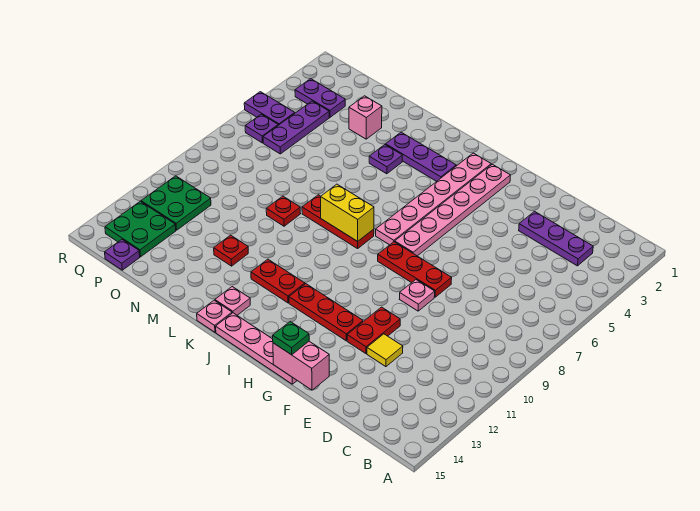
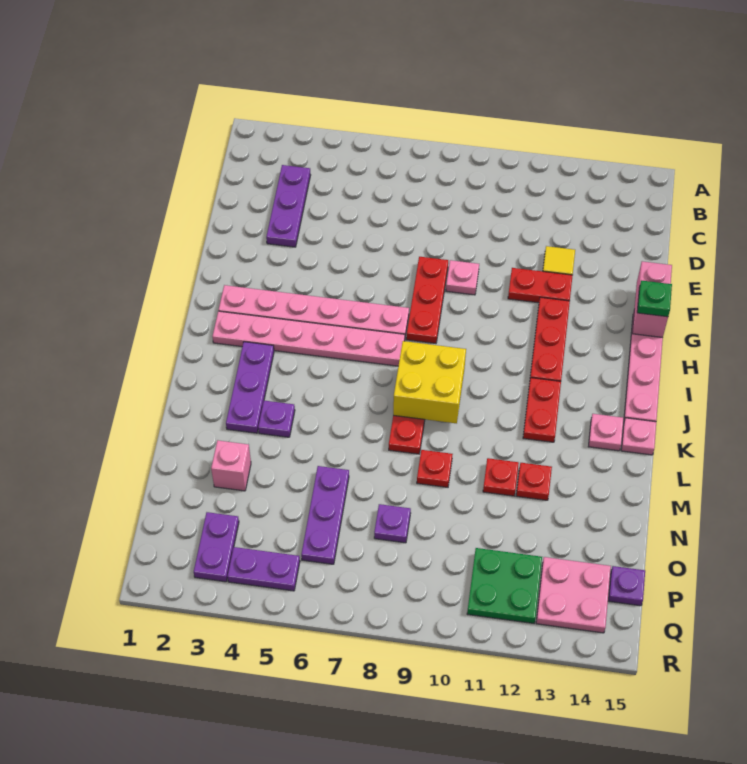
yellow brick J8:K8 level 2 -> yellow brick J8:K9 level 2
none -> red plate M11 level 1
purple plate P4:P6 level 1 -> purple plate N6:P6 level 1
green plate P13:Q14 level 1 -> pink plate P13:Q14 level 1
purple plate Q5:R5 level 1 -> purple plate Q4:Q5 level 1
purple plate Q6 level 1 -> purple plate O8 level 1

